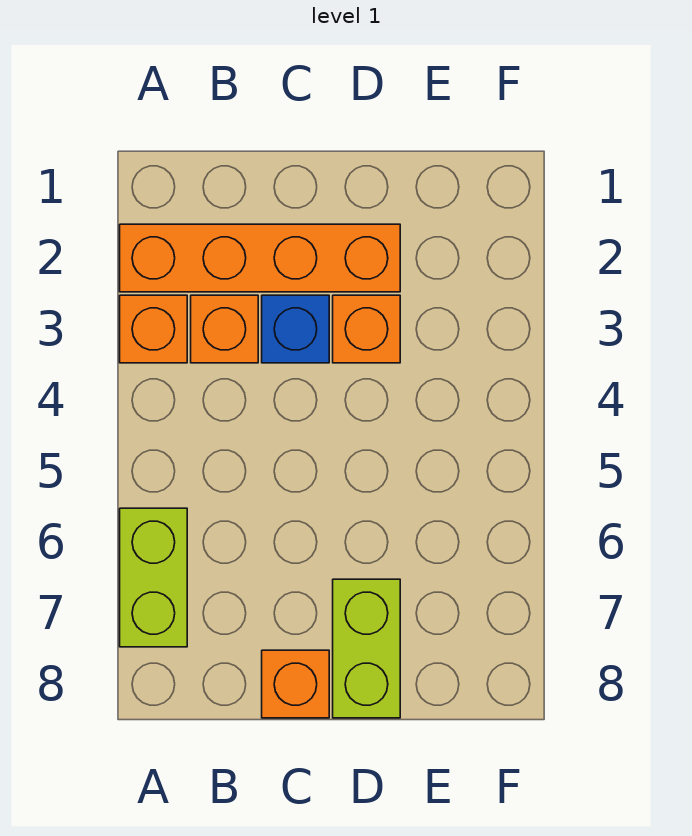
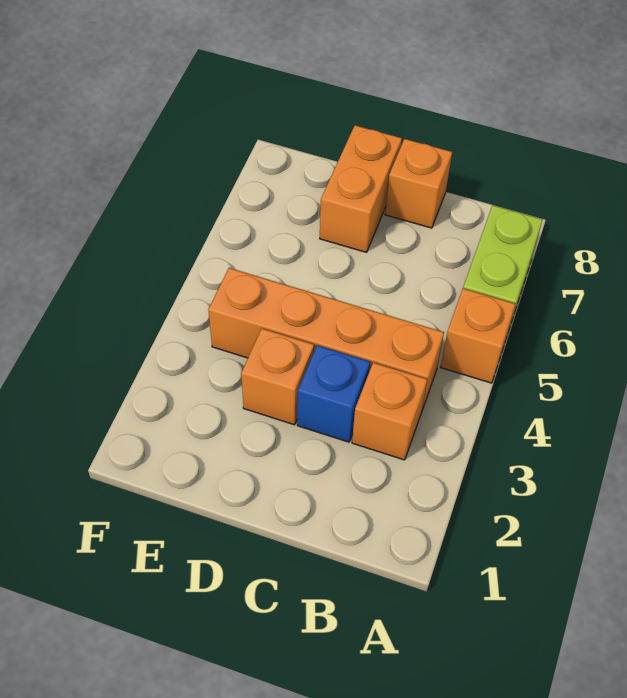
orange brick A2:D2 level 1 -> orange brick B4:E4 level 1
orange brick A3 level 1 -> orange brick A5 level 1
lime brick D7:D8 level 1 -> orange brick D7:D8 level 1

